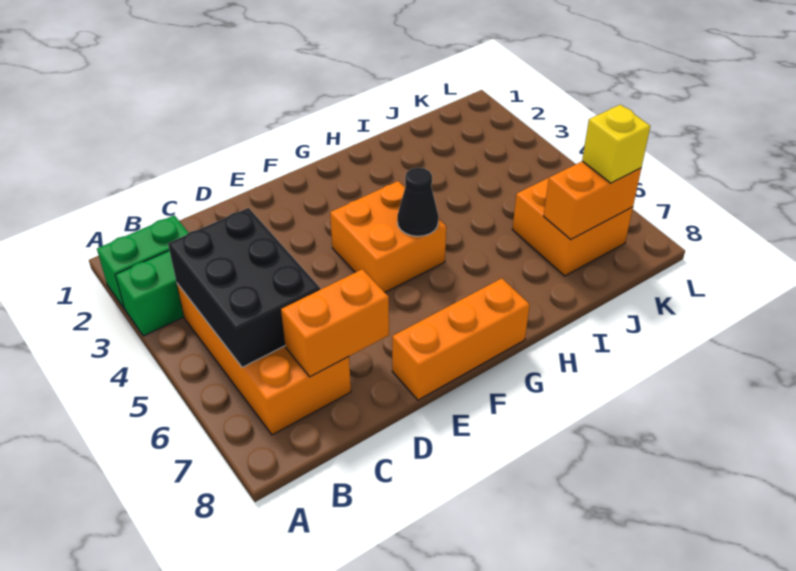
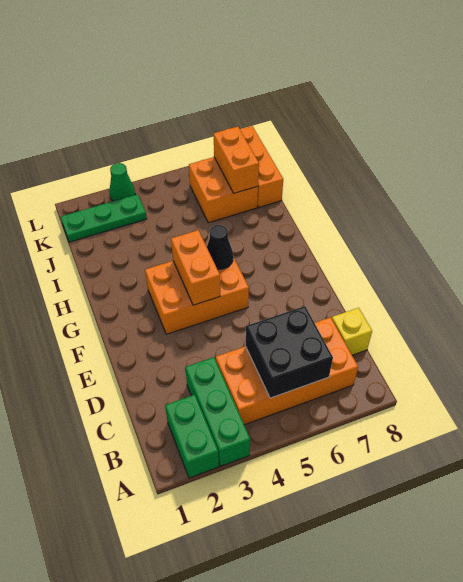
black brick B4:C6 level 2 -> black brick B5:C6 level 2
orange brick C7:D7 level 2 -> orange brick F4:G4 level 2
orange brick E8:G8 level 1 -> orange brick J8:L8 level 1
orange brick F4:G5 level 1 -> orange brick F3:G5 level 1
none -> green plate K1:K3 level 1
yellow brick K7 level 3 -> yellow brick C8 level 1
none -> green cone L3 level 1

